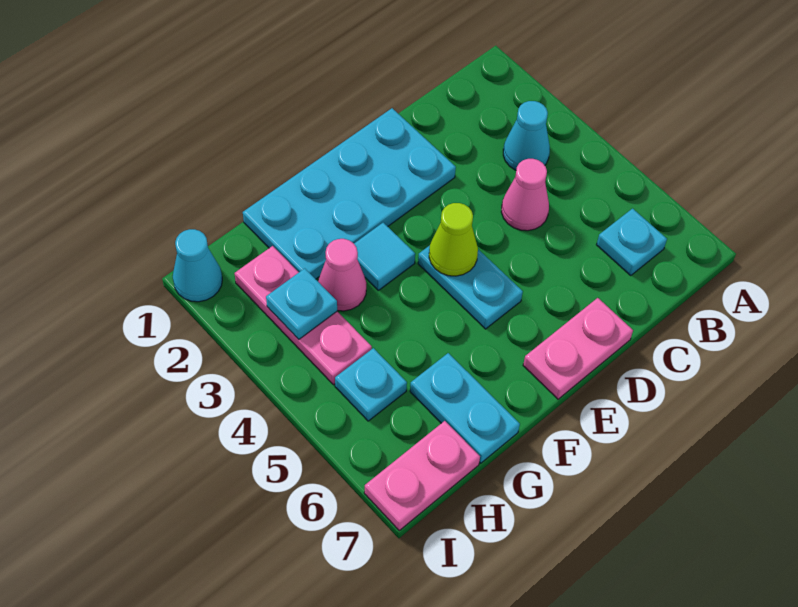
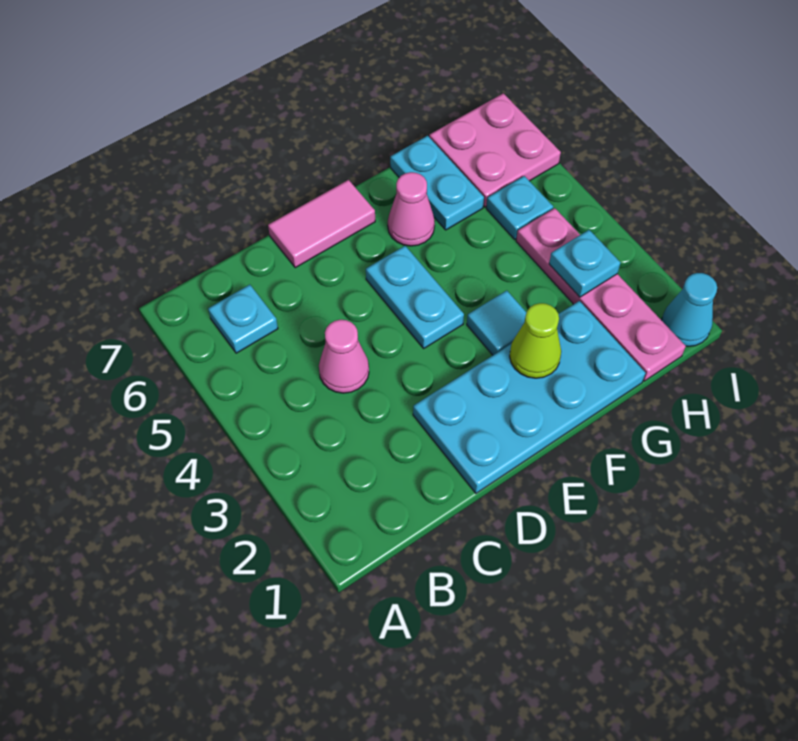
cyan cone B3 level 1 -> none
pink plate D7:E7 level 1 -> pink tile D7:E7 level 1
lime cone E4 level 2 -> lime cone F2 level 2
pink cone G3 level 1 -> pink cone F6 level 1
pink plate H2:H4 level 1 -> pink plate H1:H4 level 1
pink plate H7:I7 level 1 -> pink plate H6:I7 level 1

